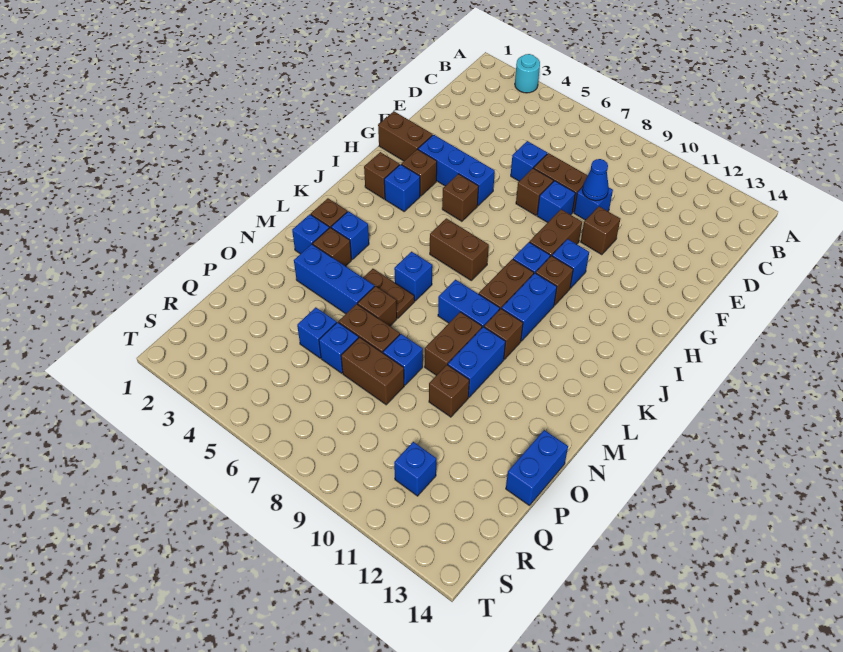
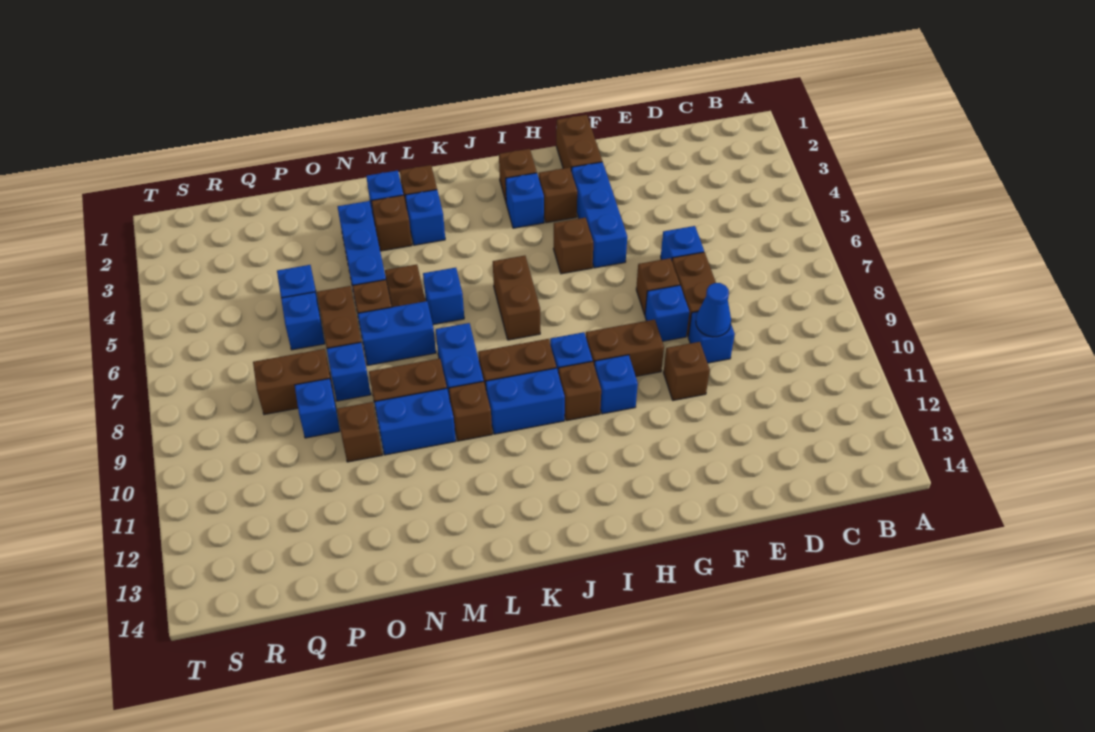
cyan round brick A3 level 1 -> none
blue brick O14:P14 level 1 -> blue brick M7:N7 level 1
brown brick P7:P8 level 1 -> brown brick P8:Q8 level 1
blue brick R11 level 1 -> blue brick P9 level 1

